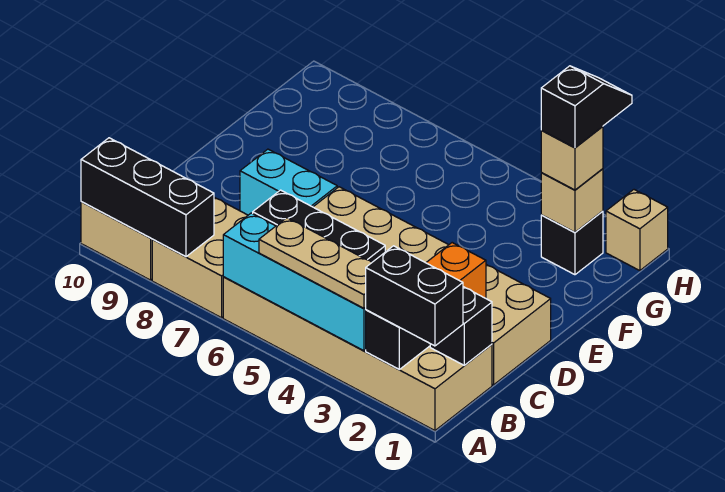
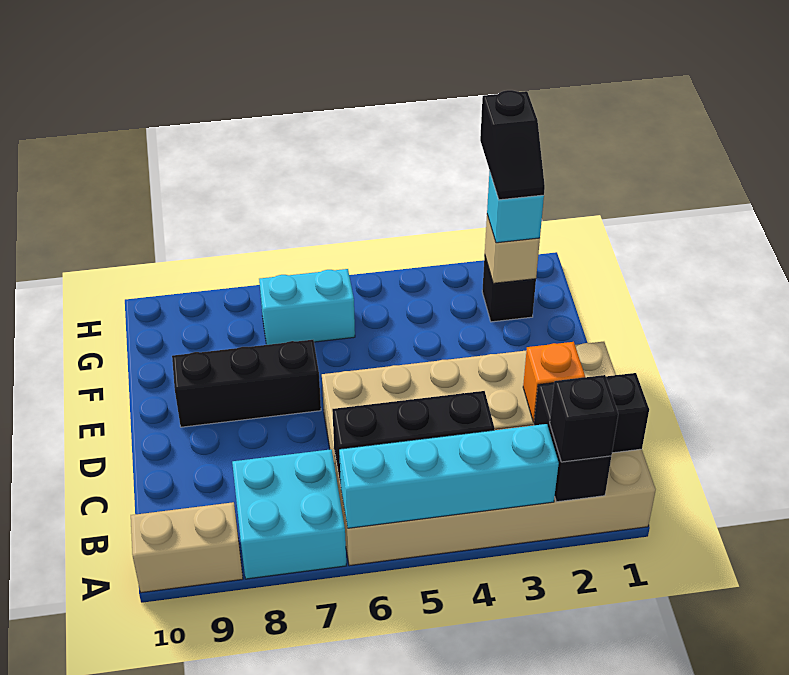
black brick A1:A2 level 3 -> black brick A2 level 3
tan plate A3:A5 level 3 -> none
tan brick A7:B8 level 1 -> cyan brick A7:B8 level 1
black brick A8:A10 level 2 -> black brick E7:E9 level 1
cyan brick D7:D8 level 1 -> cyan brick G6:G7 level 1
tan brick G2 level 3 -> cyan brick G2 level 3
black slope G2:H2 level 4 top G -> black slope G2:H2 level 4 top H
tan brick H1 level 1 -> none

